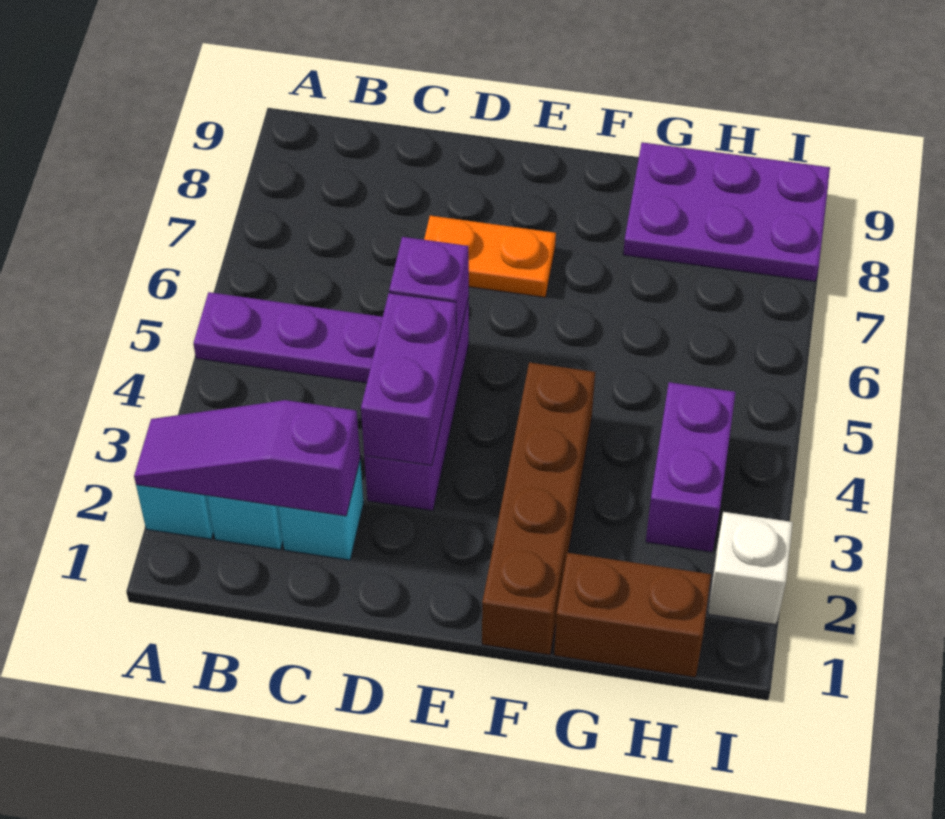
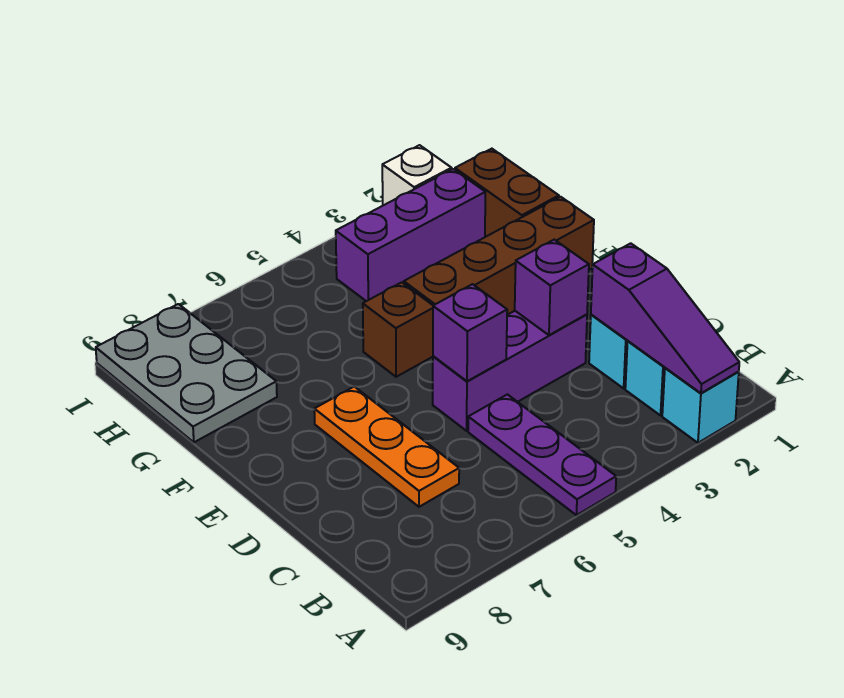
purple brick D3:D4 level 2 -> purple brick D3 level 2
orange plate D7:E7 level 1 -> orange plate C7:E7 level 1
none -> brown brick F5 level 1
purple plate G8:I9 level 1 -> grey plate G8:I9 level 1
purple brick H3:H4 level 1 -> purple brick H2:H4 level 1

